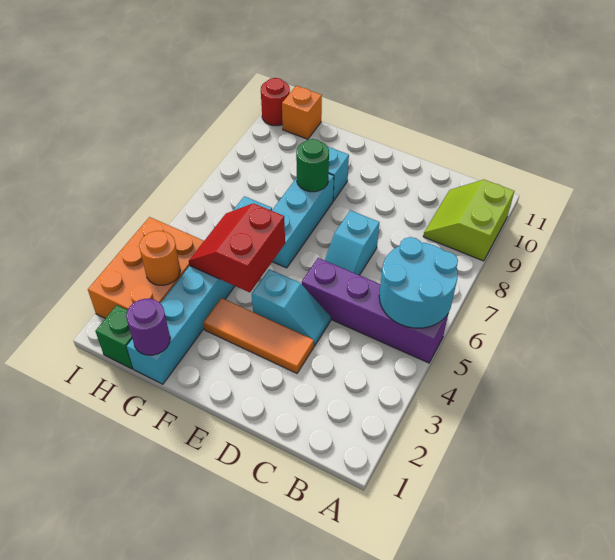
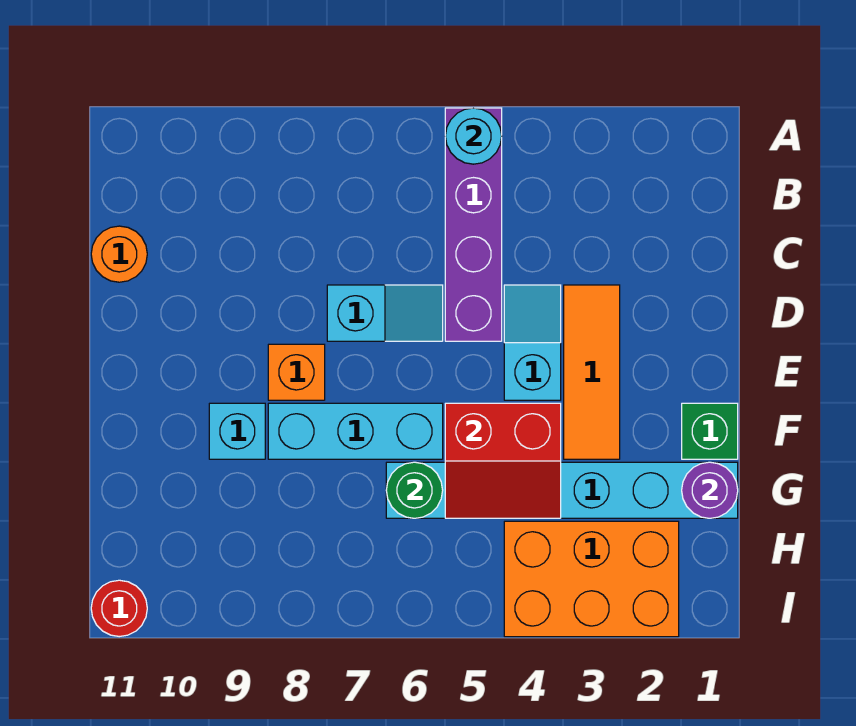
cyan round brick A5:B6 level 2 -> cyan round brick A5 level 2
lime slope A9:B10 level 1 top A -> none
green round brick F8 level 2 -> green round brick G6 level 2
green brick H1 level 1 -> green brick F1 level 1
orange round brick H3 level 2 -> orange round brick C11 level 1
orange brick H11 level 1 -> orange brick E8 level 1

